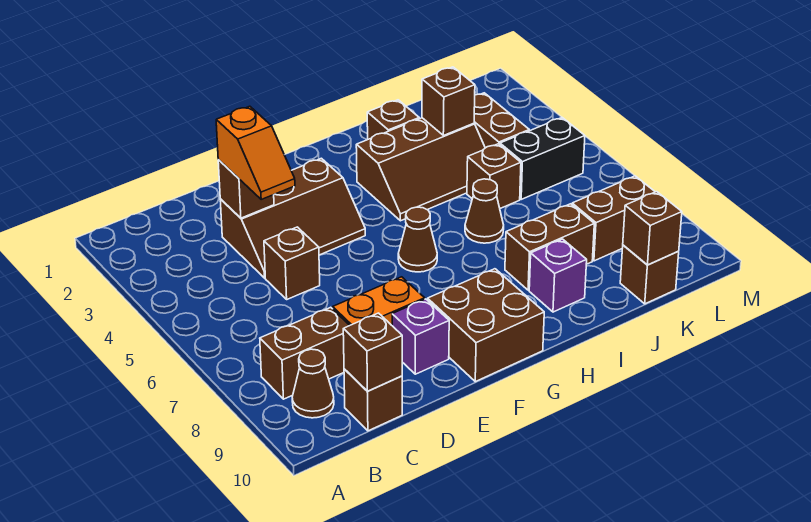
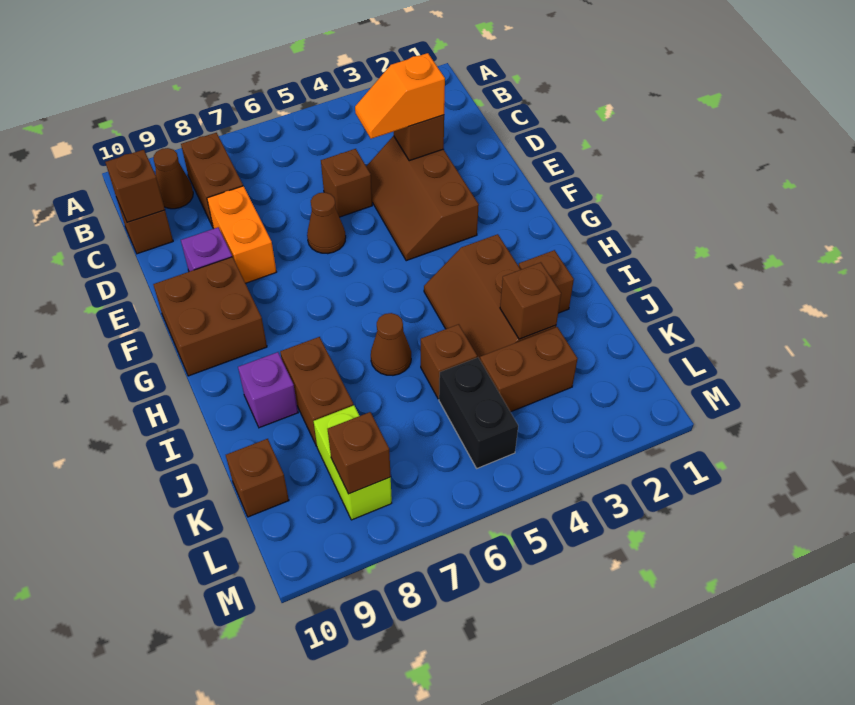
brown cone G6 level 1 -> brown cone E6 level 1
brown brick K8:L8 level 1 -> lime brick K8:L8 level 1
brown brick K10 level 2 -> brown brick L8 level 2

